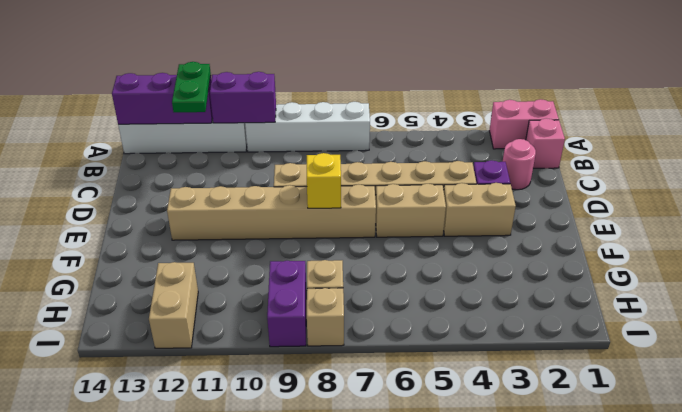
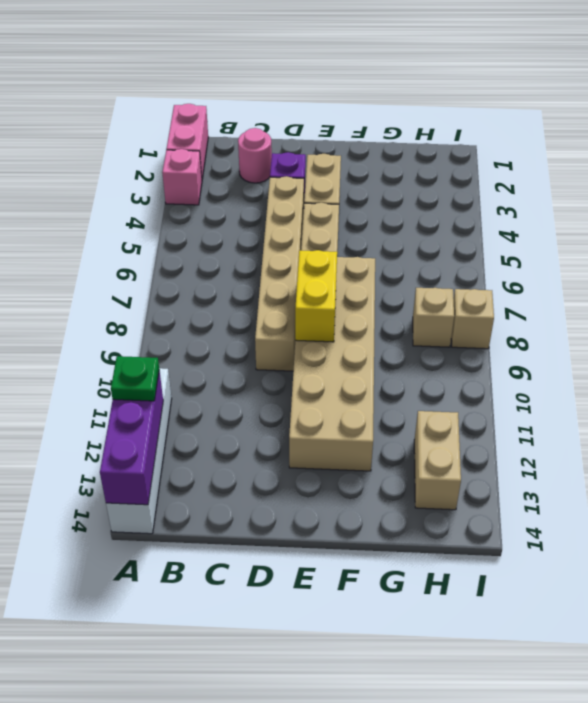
white brick A7:A10 level 1 -> none
purple brick A10:A11 level 2 -> none
green plate A12:B12 level 3 -> green plate A12 level 3
pink brick B1 level 1 -> pink brick A3 level 1
tan brick E7:E12 level 1 -> tan brick E7:F12 level 1
yellow brick E8 level 2 -> yellow brick E8:E9 level 2
purple brick H9:I9 level 1 -> none
tan brick H12:I12 level 1 -> tan brick H12:H13 level 1

